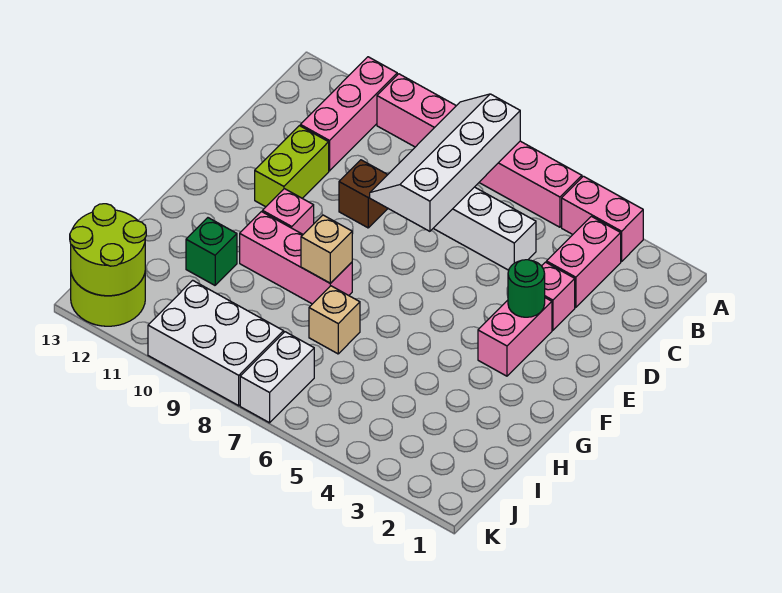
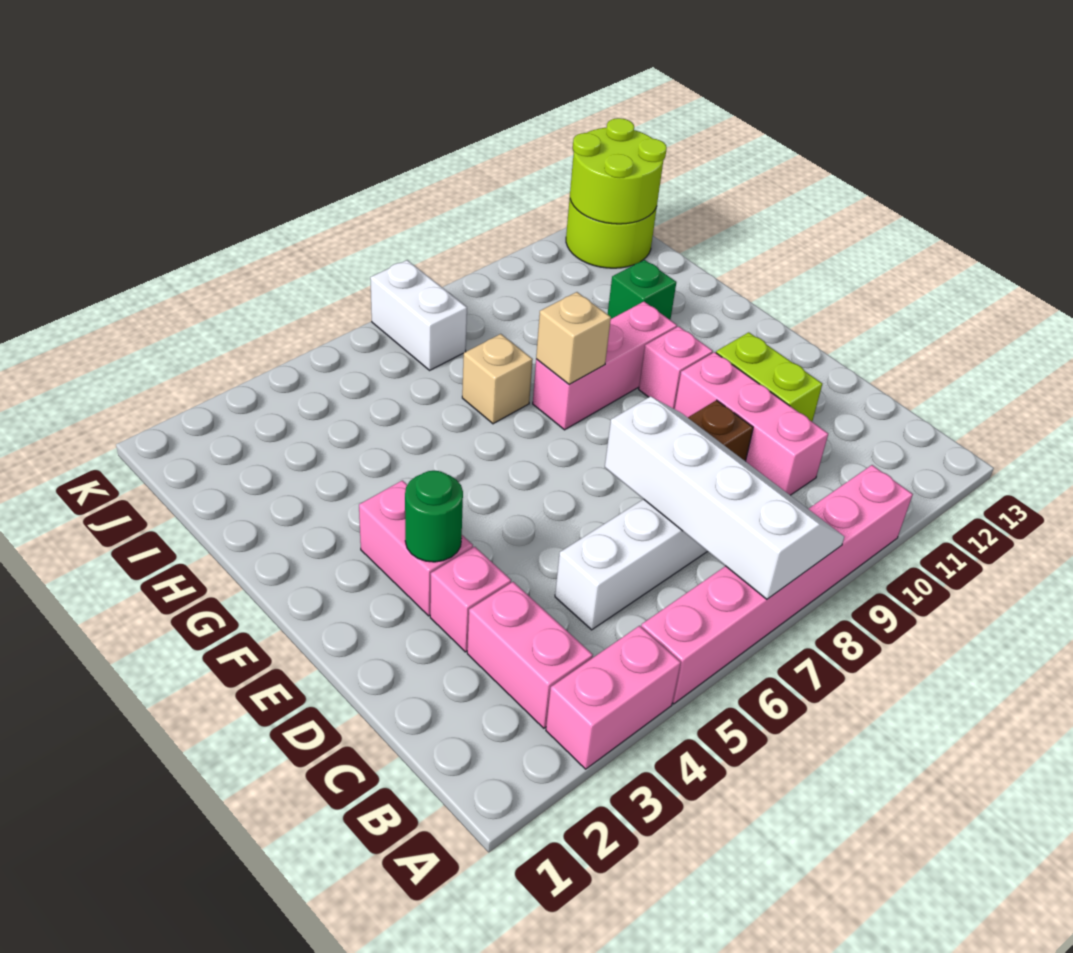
pink brick A11:C11 level 1 -> pink brick C10:E10 level 1
white brick J8:K10 level 1 -> none

